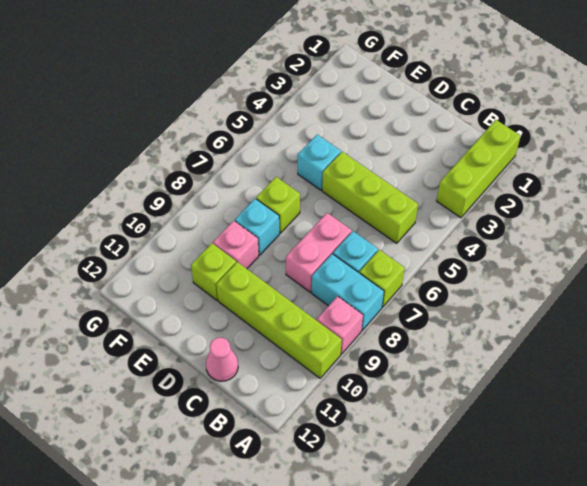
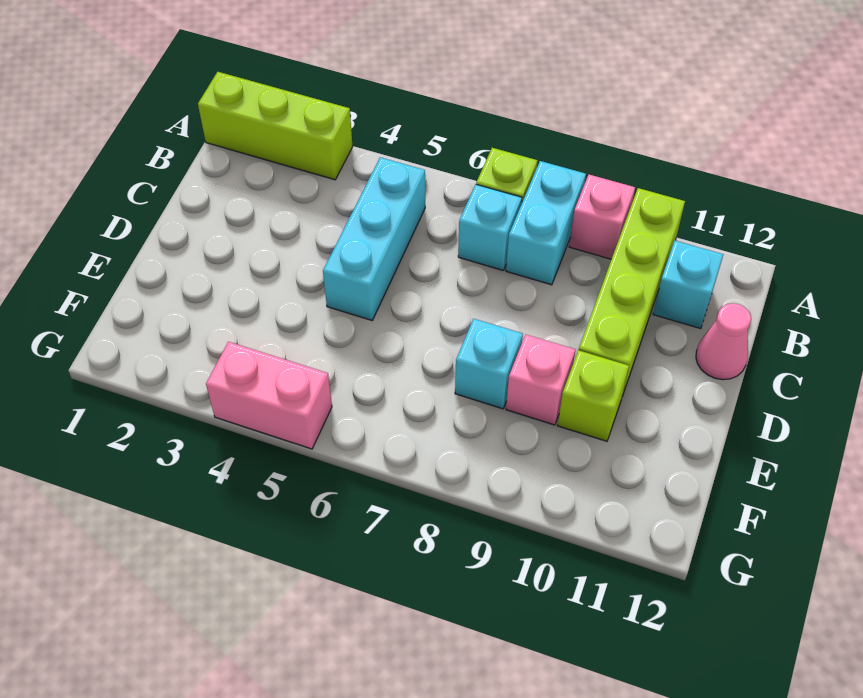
lime brick B5:D5 level 1 -> cyan brick B5:D5 level 1
pink brick C7:C8 level 1 -> pink brick G4:G5 level 1
cyan brick E5 level 1 -> cyan brick B11 level 1
lime brick E7 level 1 -> none

